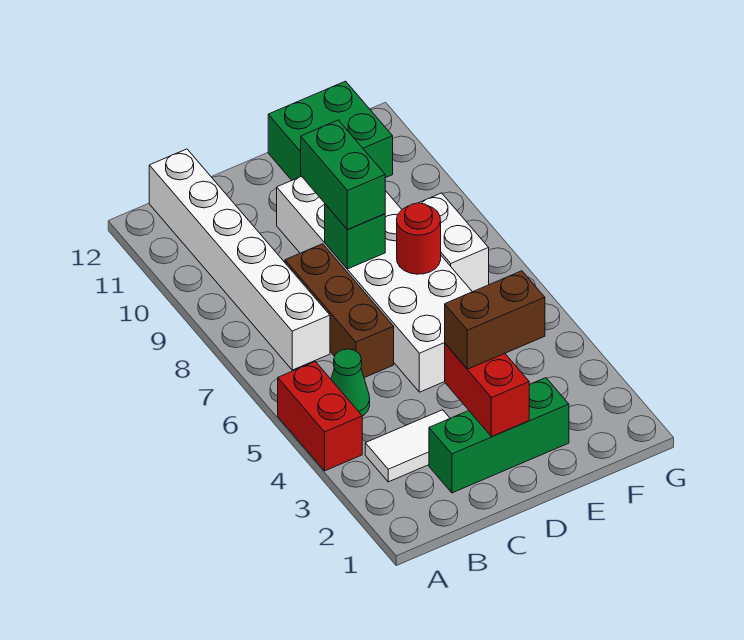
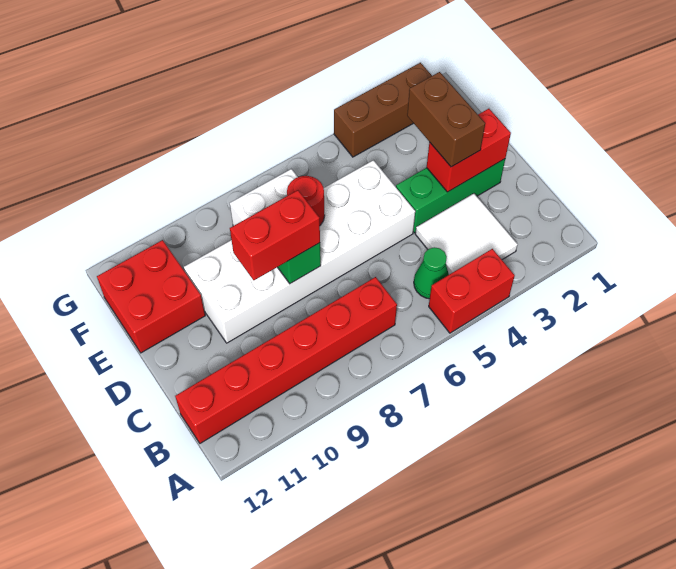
white tile B3:C3 level 1 -> white tile B3:C4 level 1
white brick B7:B12 level 1 -> red brick B7:B12 level 1
green brick C2:E2 level 1 -> green brick D2:D4 level 1
brown brick C6:C8 level 1 -> brown brick G2:G4 level 1
green brick D8:D9 level 3 -> red brick D8:D9 level 3
green brick E11:F12 level 1 -> red brick E11:F12 level 1

